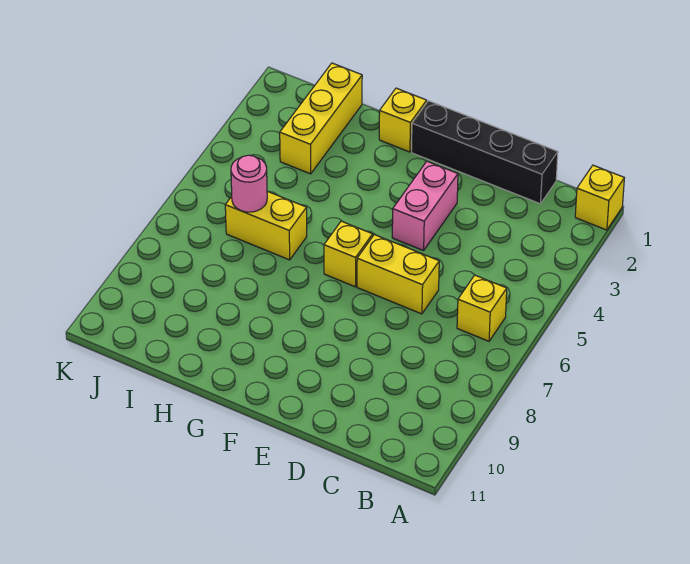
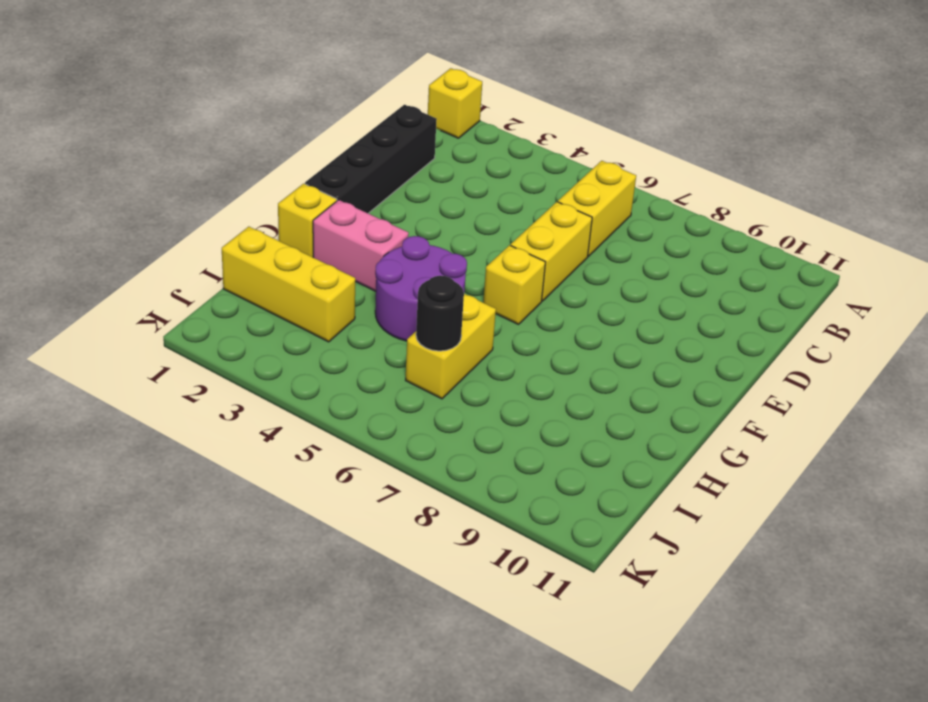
yellow brick B6 level 1 -> yellow brick B6:C6 level 1
pink brick E3:E4 level 1 -> pink brick G2:G3 level 1
none -> purple round brick G4:H5 level 1
pink round brick I6 level 2 -> black round brick I6 level 2

